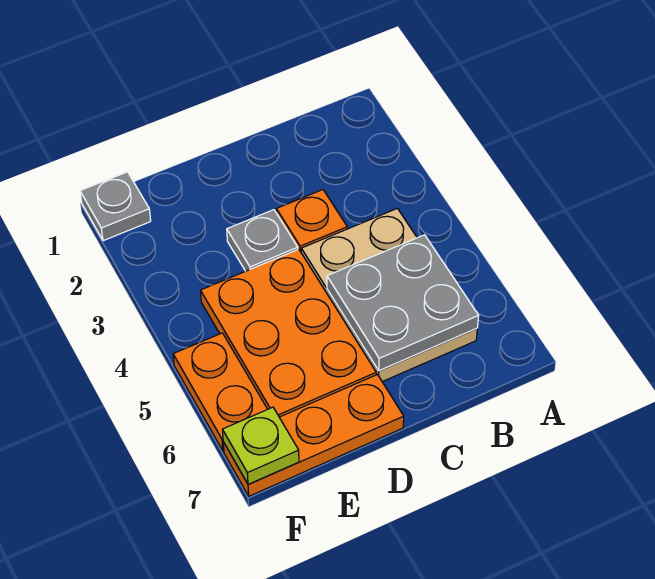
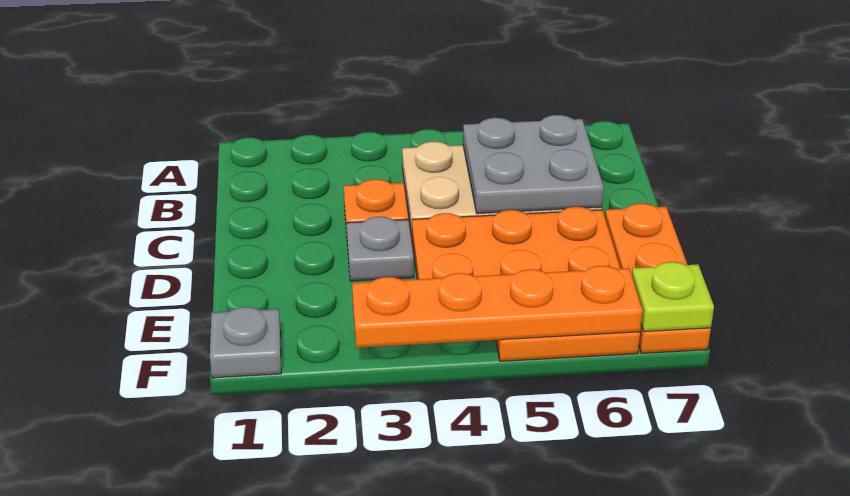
none -> orange plate F3:F6 level 2

